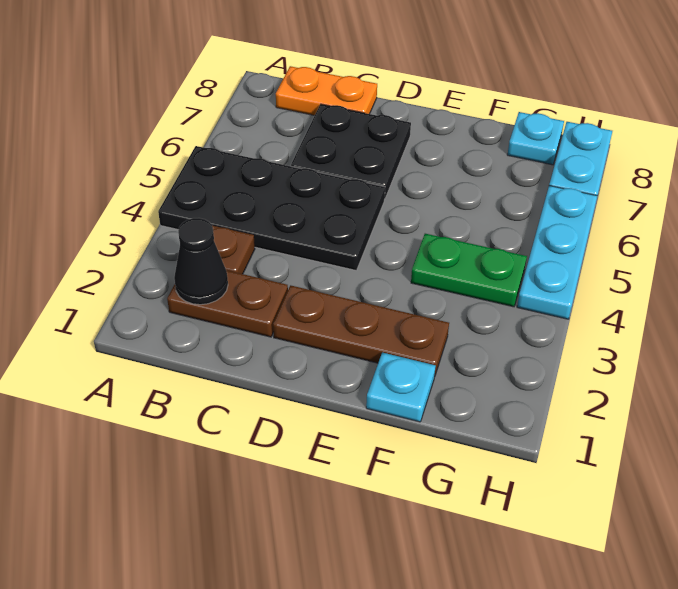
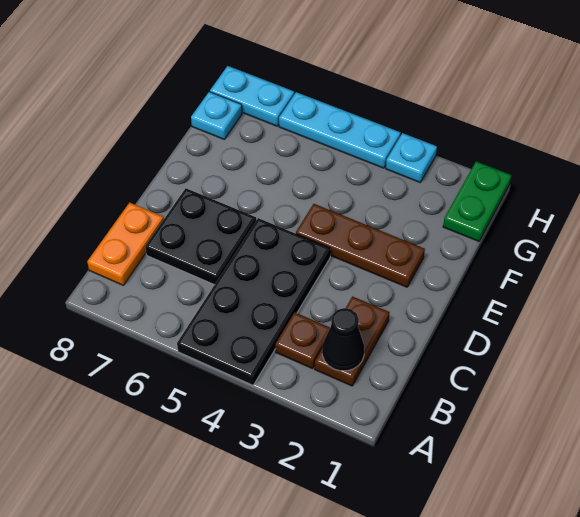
brown plate D2:F2 level 1 -> brown plate E2:E4 level 1
cyan plate F1 level 1 -> cyan plate H3 level 1
green plate F4:G4 level 1 -> green plate G1:H1 level 1

